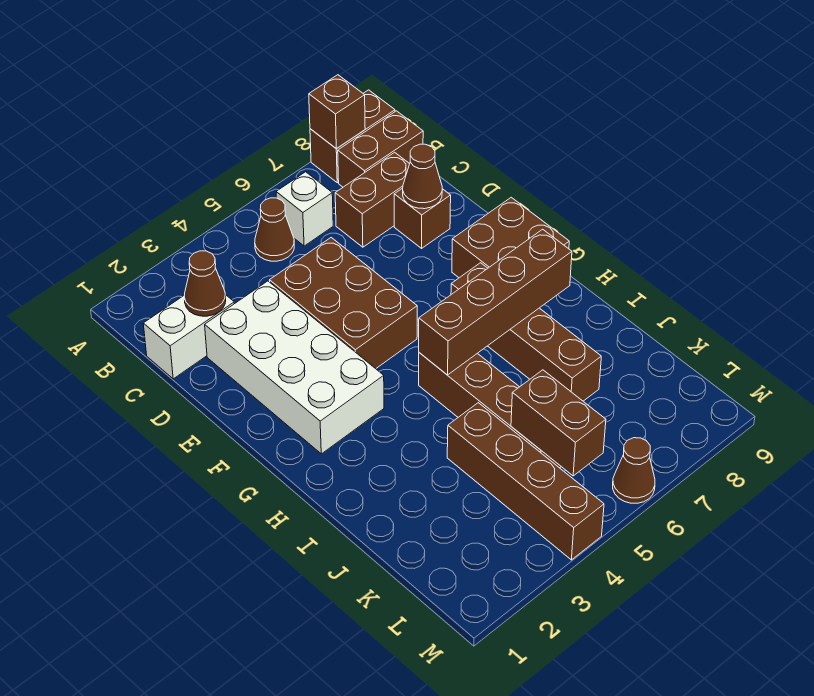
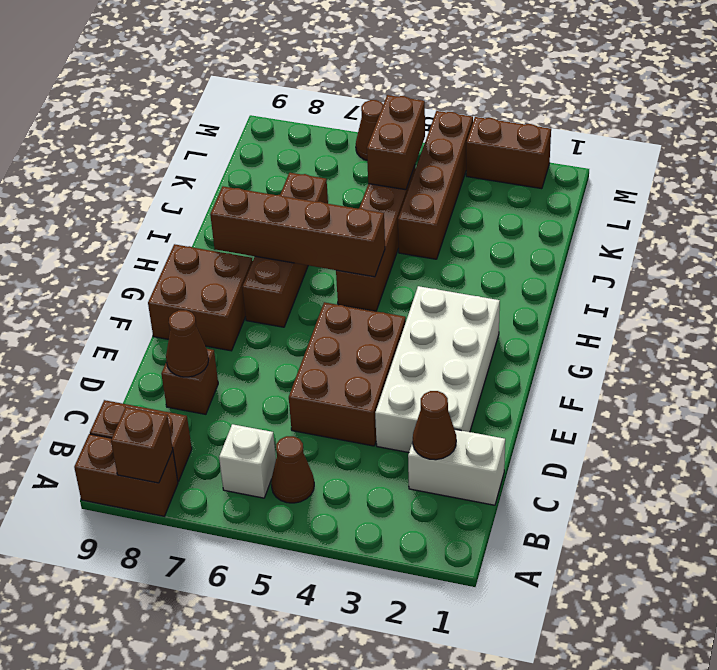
brown brick C7:C8 level 1 -> brown brick M2:M3 level 1

